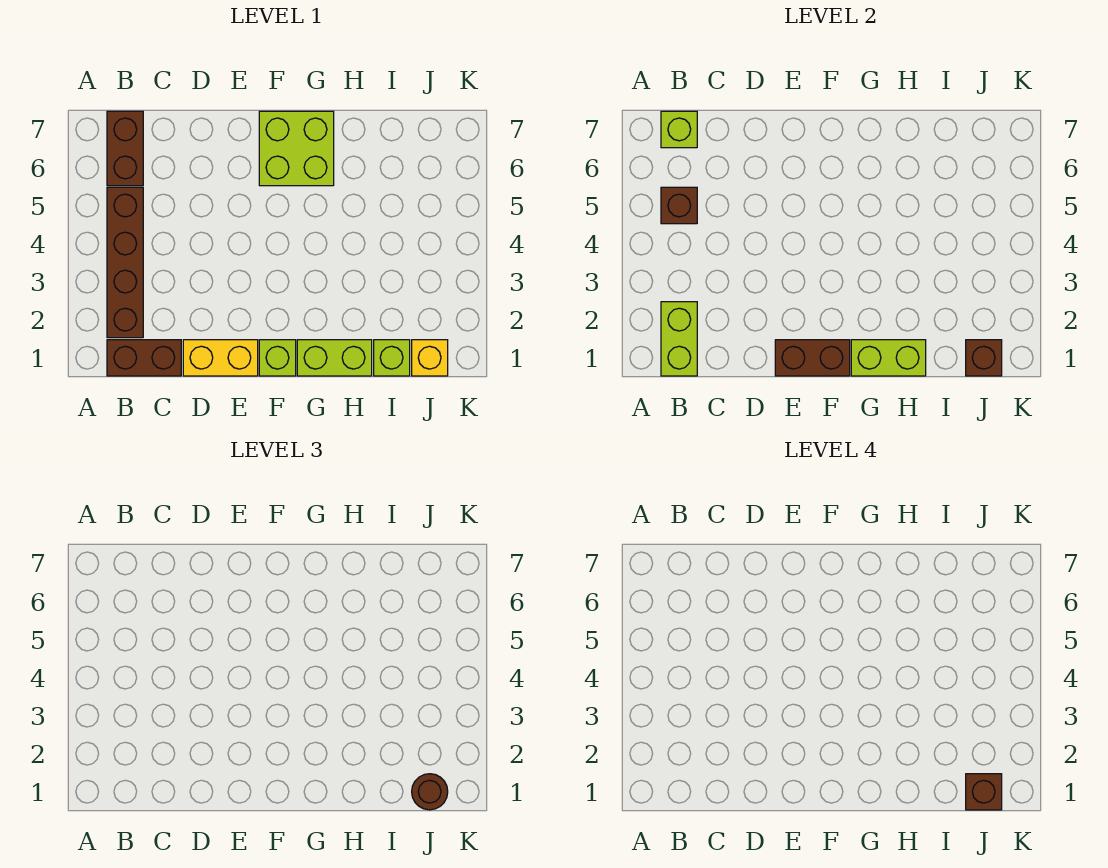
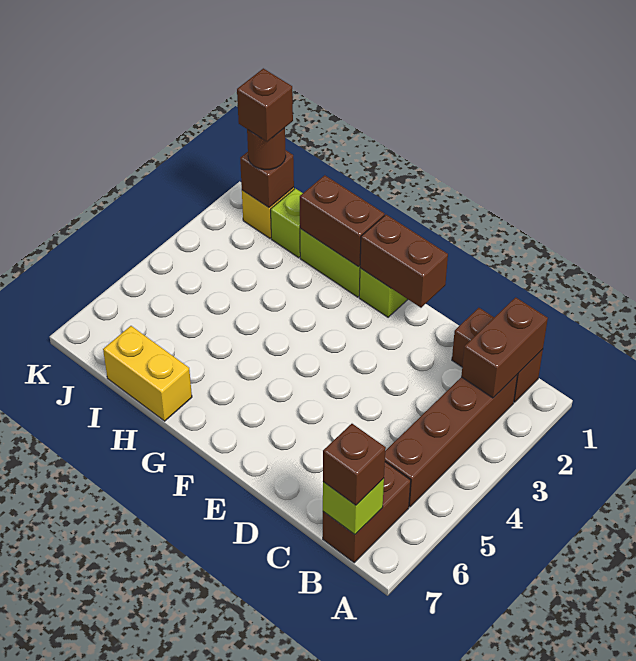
lime brick B1:B2 level 2 -> brown brick B1:B2 level 2
brown brick B5 level 2 -> brown brick B7 level 3
yellow brick D1:E1 level 1 -> yellow brick H7:I7 level 1
lime brick F6:G7 level 1 -> none
lime brick G1:H1 level 2 -> brown brick G1:H1 level 2

